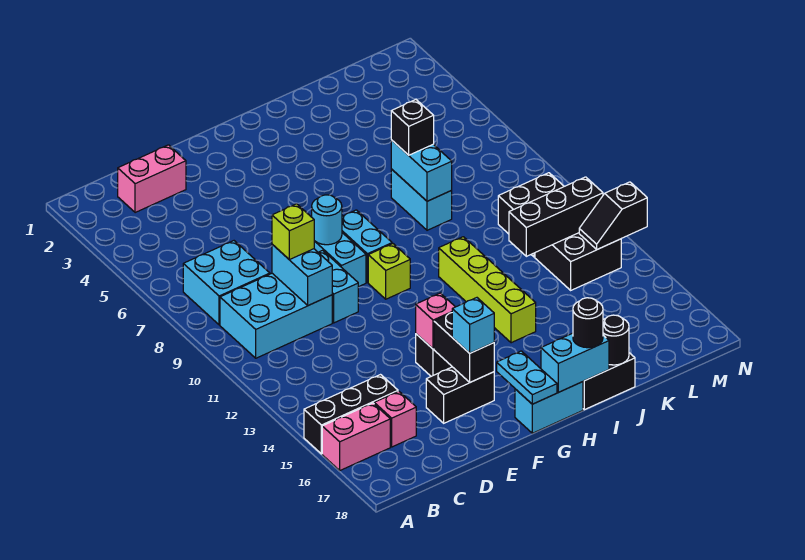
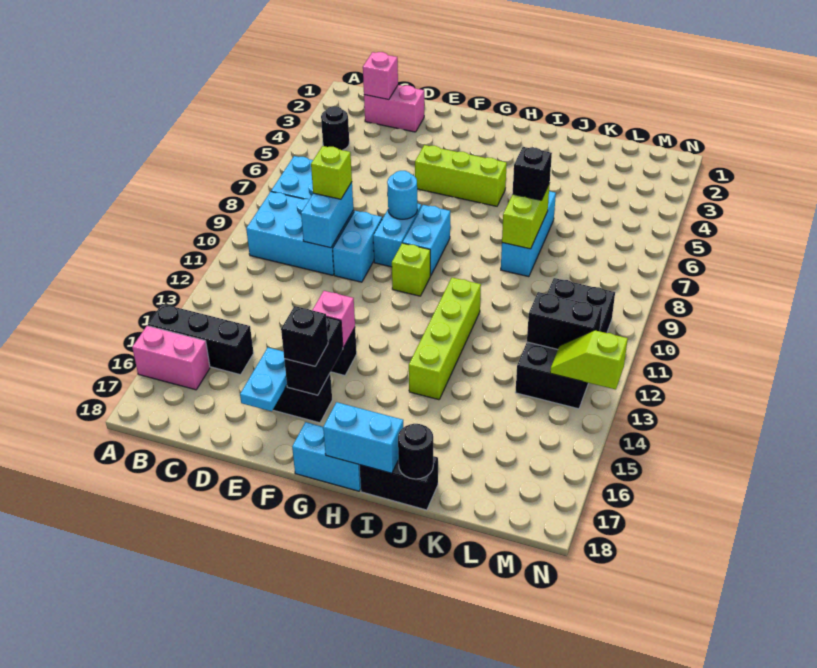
pink brick C16 level 1 -> pink brick C2 level 2
none -> lime brick F5:H5 level 1
cyan brick F16 level 3 -> black brick F16 level 3
cyan plate G17:G18 level 2 -> cyan plate E16:E17 level 2
black round brick I18 level 3 -> black round brick B4 level 1
cyan brick J7:J8 level 1 -> cyan brick J6:J8 level 1
cyan brick J7:J8 level 2 -> lime brick J7:J8 level 2
black brick K12:M12 level 2 -> black brick L12:M12 level 2
black slope M13:N13 level 2 top N -> lime slope M13:N13 level 2 top N

